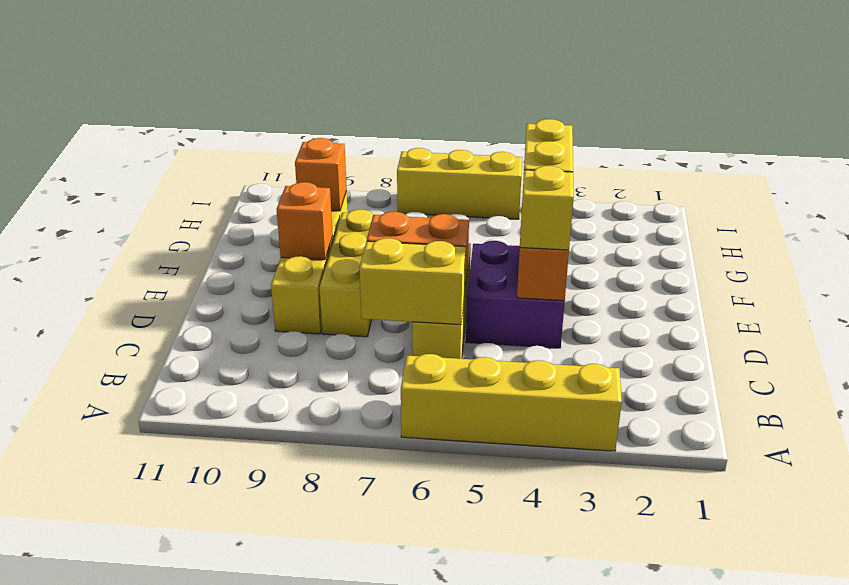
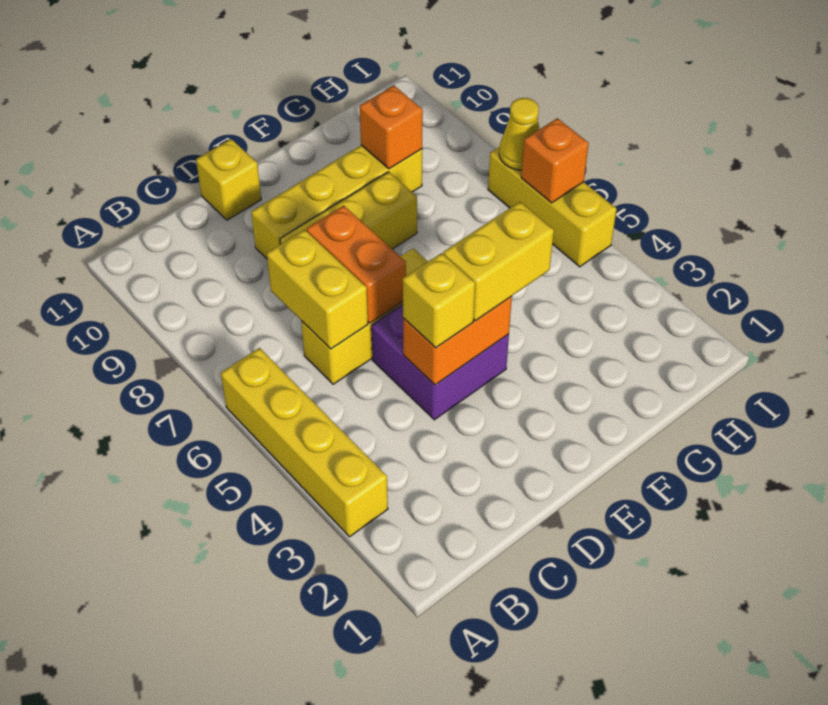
none -> yellow brick D11 level 1
orange brick E9 level 2 -> orange brick I6 level 2
none -> yellow cone I7 level 2

